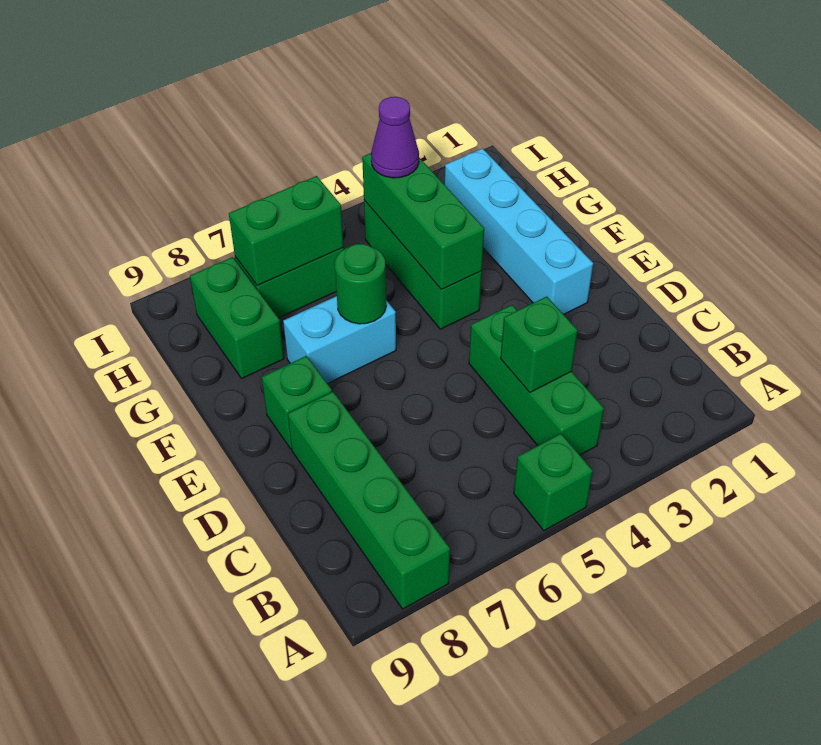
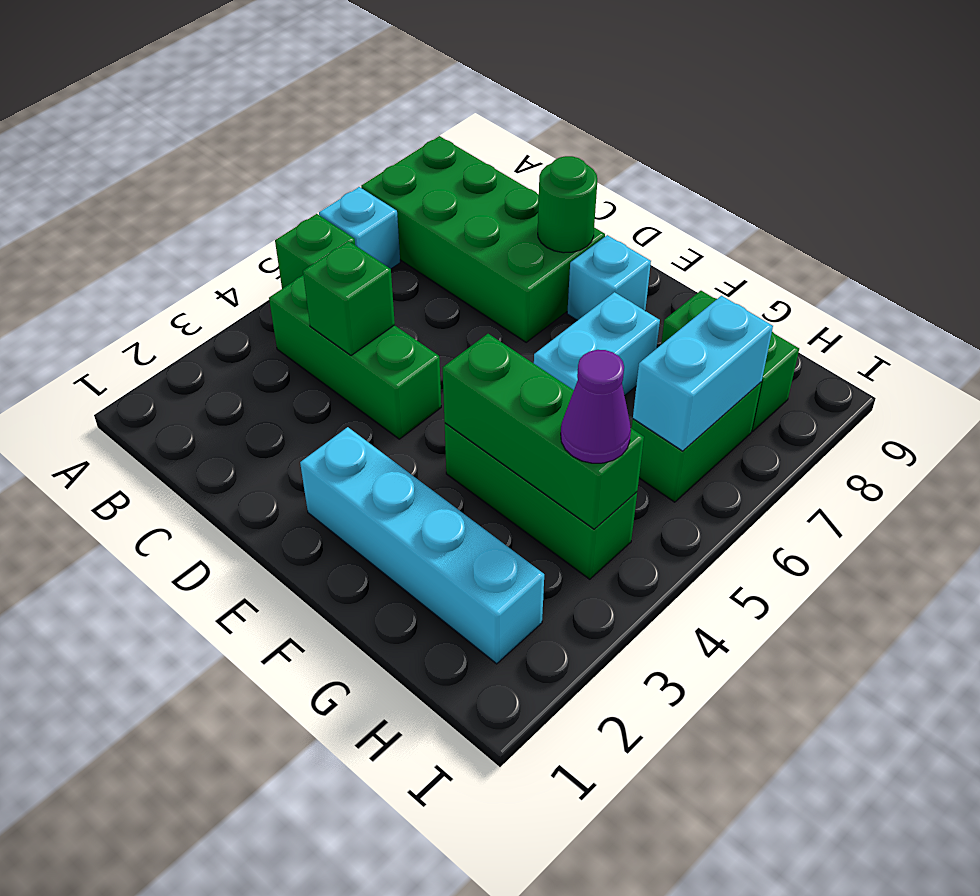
none -> cyan brick A6 level 1
green brick A8:D8 level 1 -> green brick A7:D8 level 1
green brick E8 level 1 -> cyan brick E8 level 1
green round brick F6 level 2 -> green round brick D8 level 2
green brick H6:H7 level 2 -> cyan brick H6:H7 level 2

